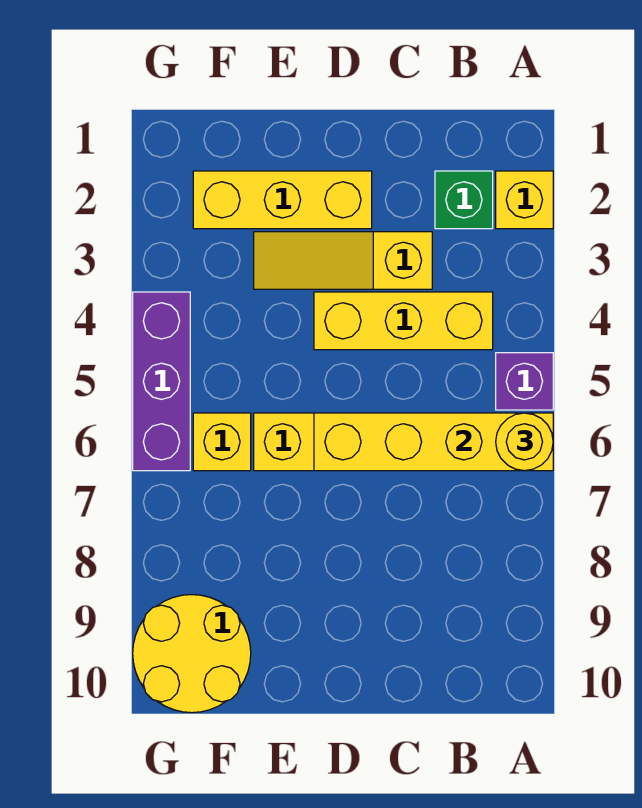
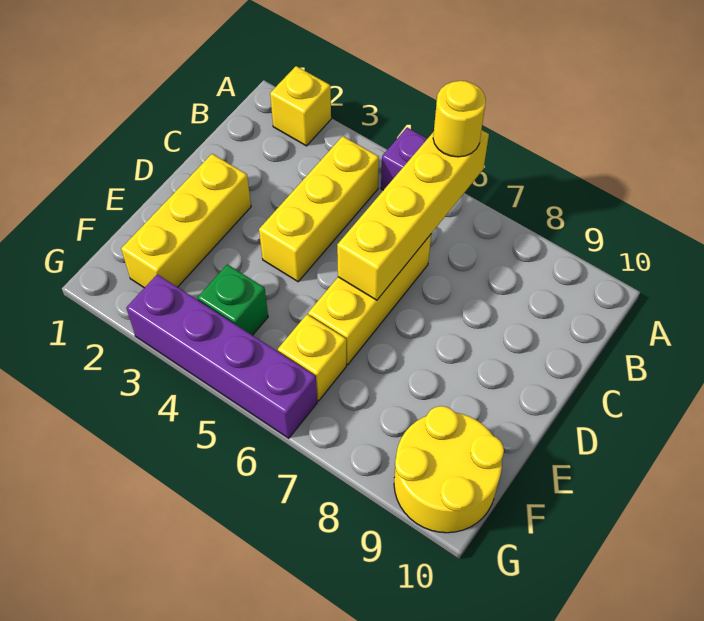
green brick B2 level 1 -> green brick F4 level 1
yellow slope C3:E3 level 1 top C -> none
purple brick G4:G6 level 1 -> purple brick G3:G6 level 1

